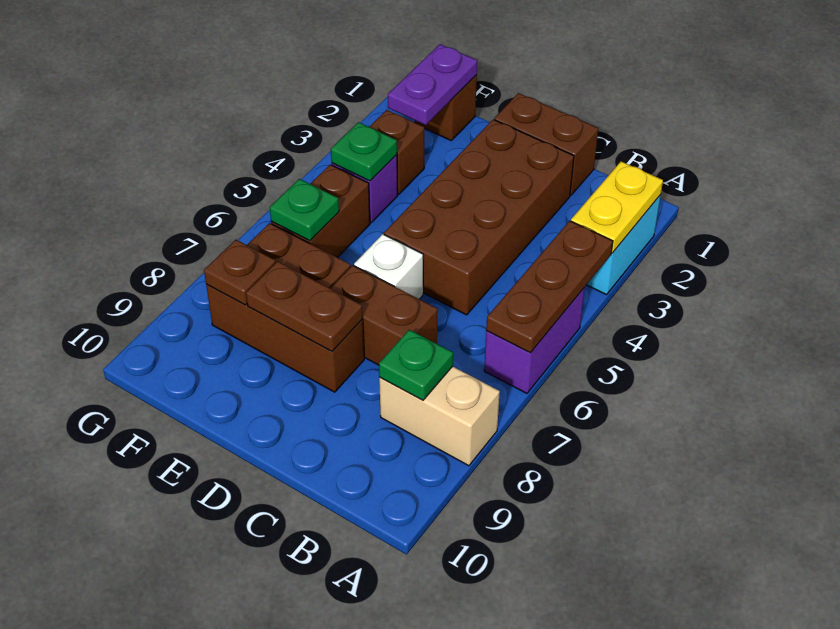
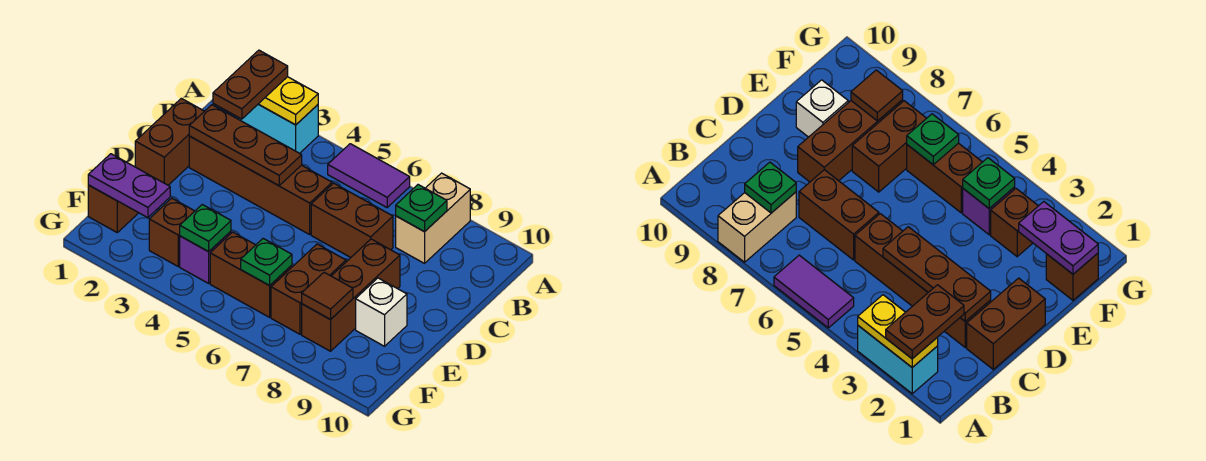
brown plate A4:A6 level 2 -> brown plate C2:C4 level 2
purple brick A5:A6 level 1 -> purple tile A5:A6 level 1
brown brick C2:D5 level 1 -> brown brick C2:C5 level 1
brown brick C7:D7 level 1 -> brown brick C6:C7 level 1
white brick D6 level 1 -> white brick E9 level 1
brown plate D8:E8 level 2 -> brown plate A2:B2 level 3
brown plate F8 level 2 -> brown tile F8 level 2

